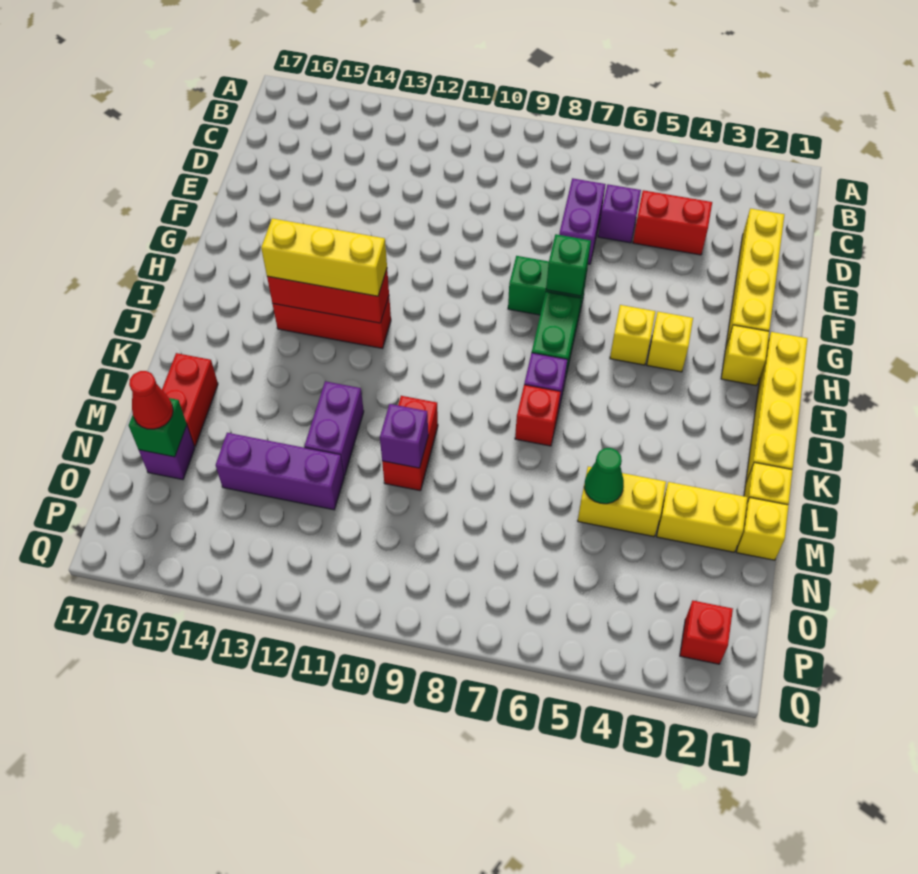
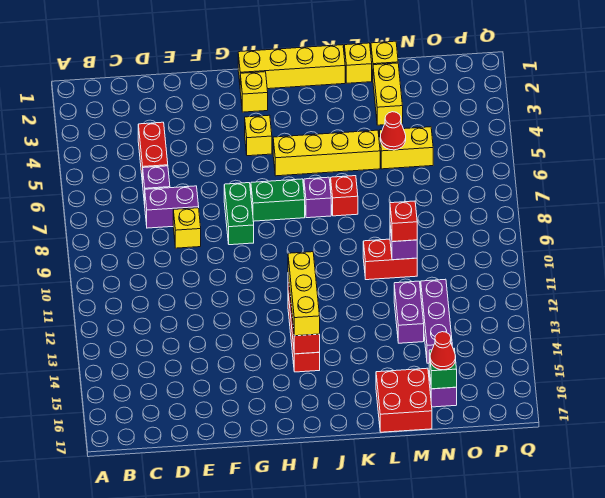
yellow brick D2:G2 level 1 -> yellow brick I5:L5 level 1
green brick G7 level 2 -> none
yellow brick H5 level 1 -> yellow brick E8 level 1
purple brick L12:M12 level 1 -> purple brick M12:M13 level 1
red brick L16:M16 level 1 -> red brick L16:M17 level 1
yellow brick M4:M5 level 1 -> yellow brick M5:N5 level 1
green cone M5 level 2 -> red cone M5 level 2
red brick P2 level 1 -> red brick M10 level 3

